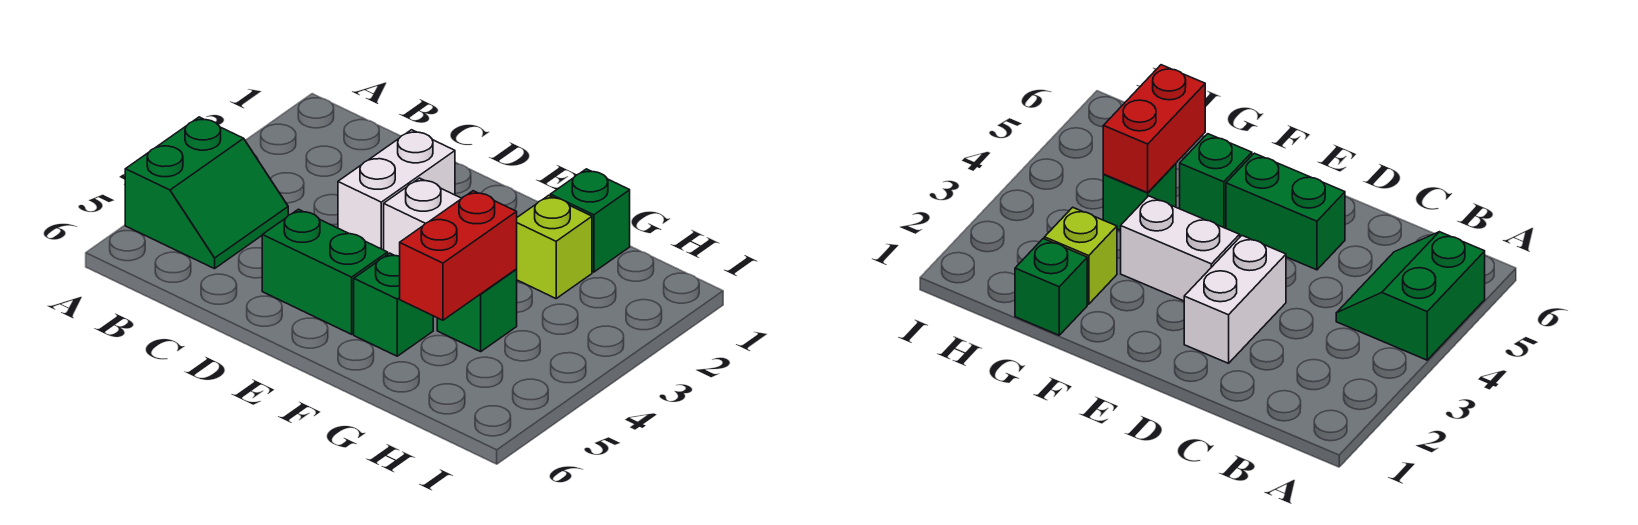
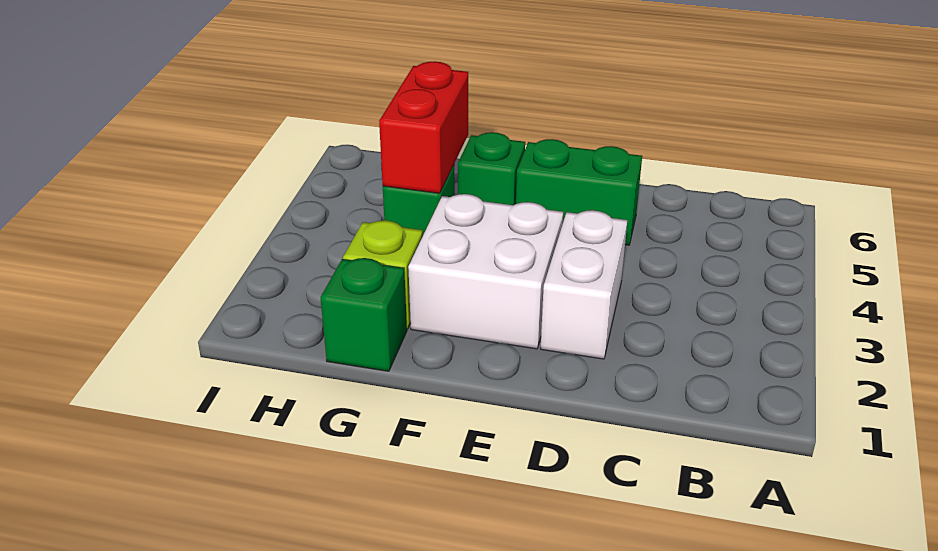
green slope A4:B5 level 1 top A -> none
white brick E3:F3 level 1 -> white brick E2:F3 level 1

